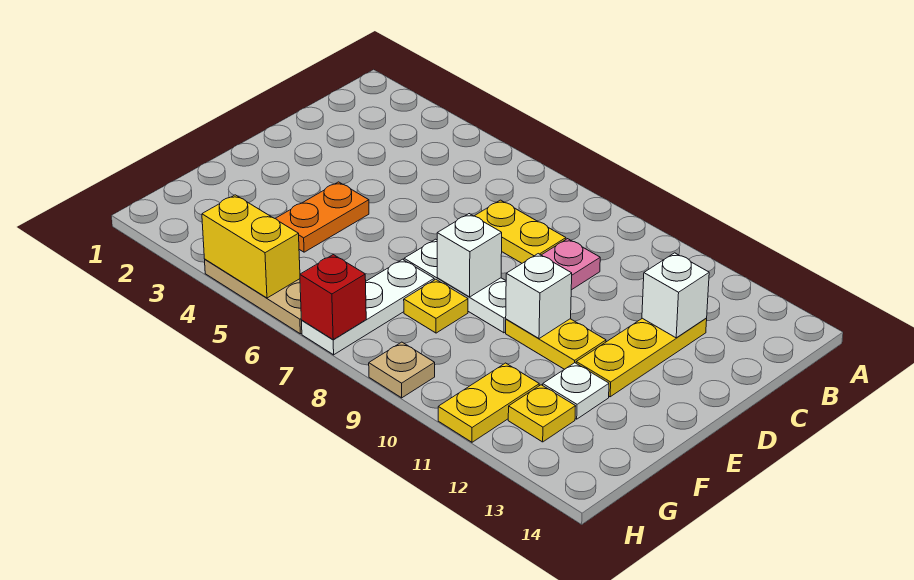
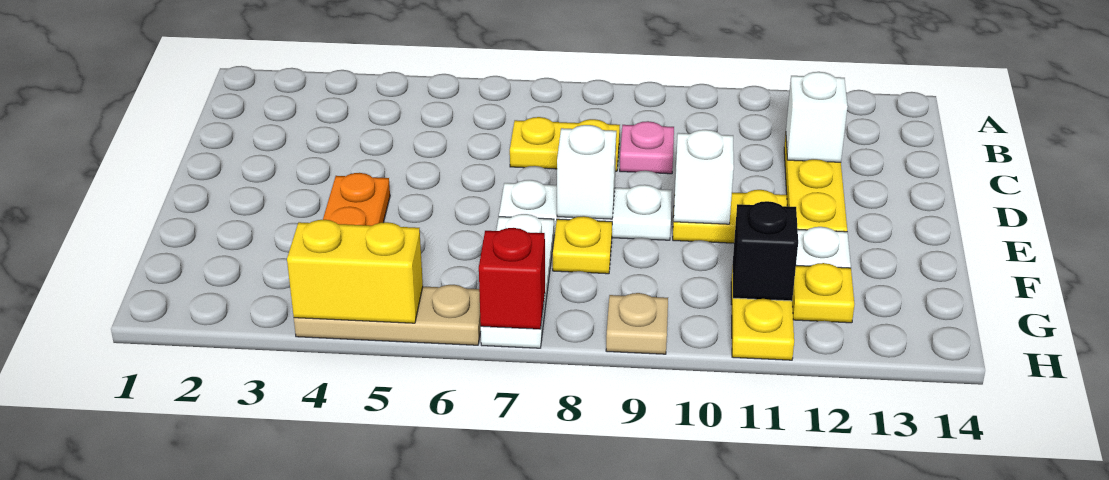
none -> black brick G11 level 2

